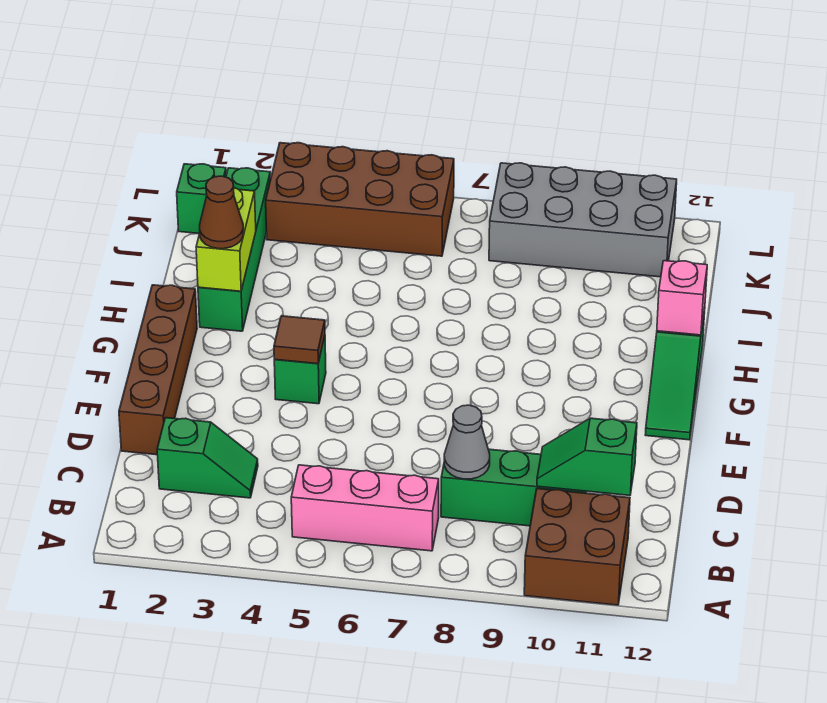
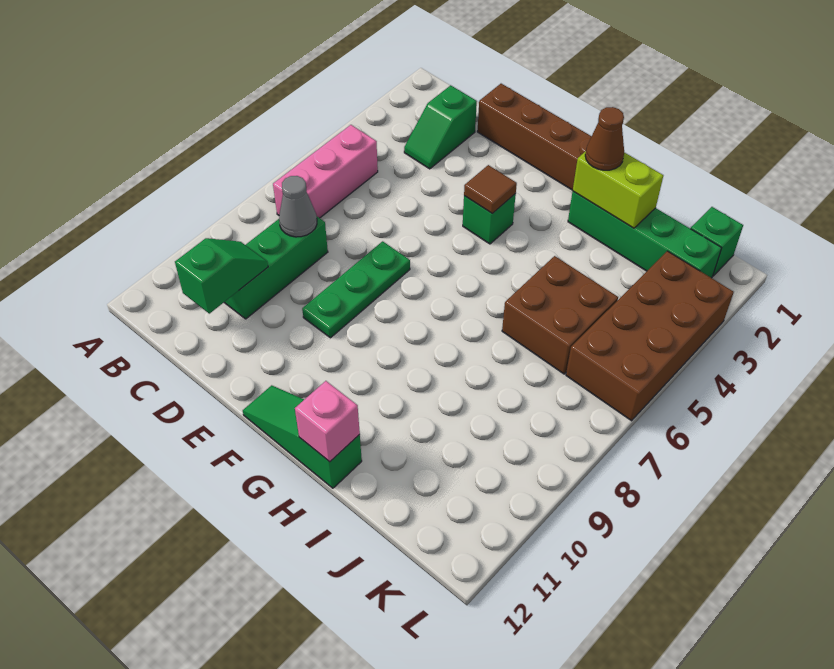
brown brick A10:B11 level 1 -> brown brick I5:J6 level 1
none -> green plate E7:E9 level 1
grey brick K8:L11 level 1 -> none

